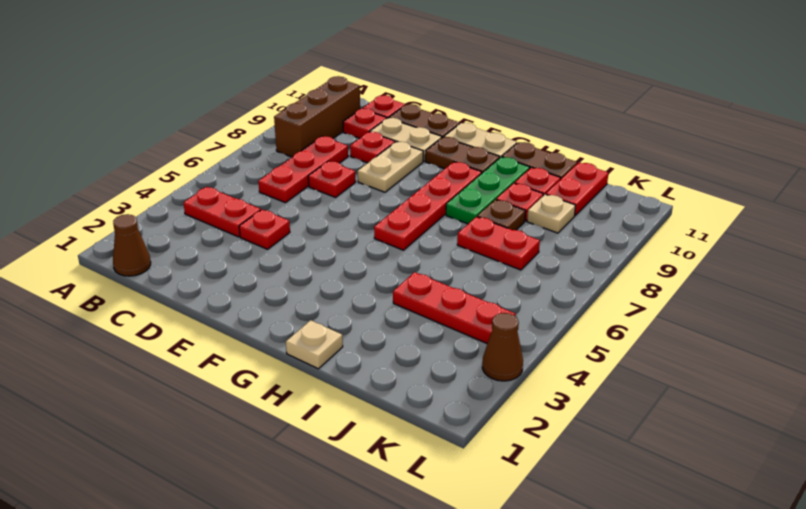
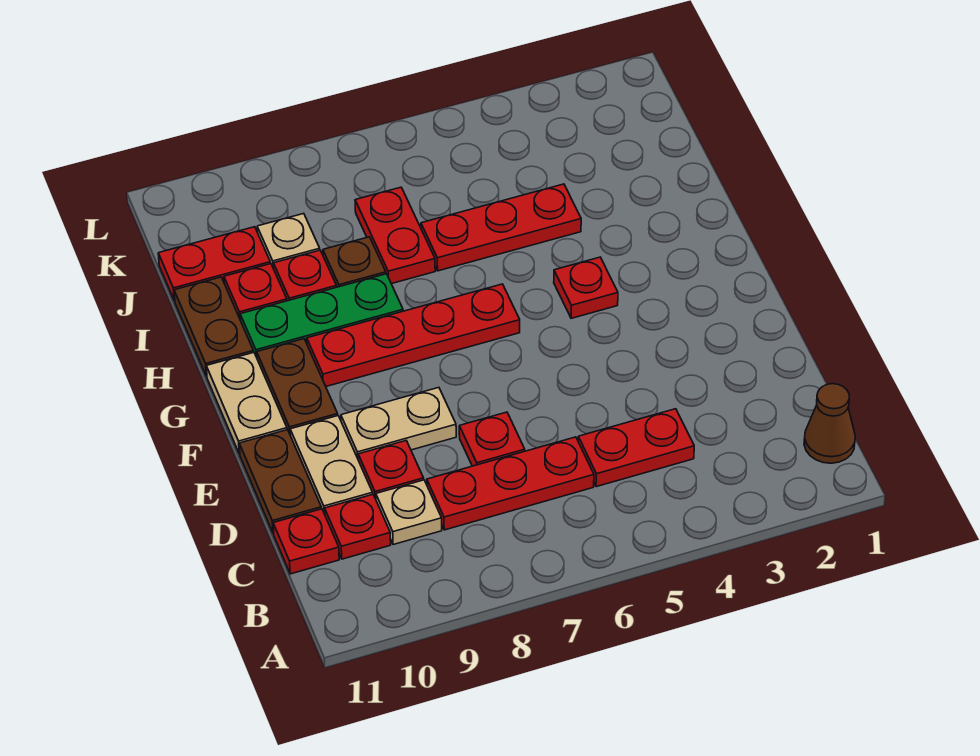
red plate B4:C4 level 1 -> red plate C4:C5 level 1
brown brick B8:B10 level 1 -> none
red plate D4 level 1 -> red plate G4 level 1
tan plate H1 level 1 -> tan plate C9 level 1
red plate I4:K4 level 1 -> red plate I4:I6 level 1
brown cone L3 level 1 -> none

